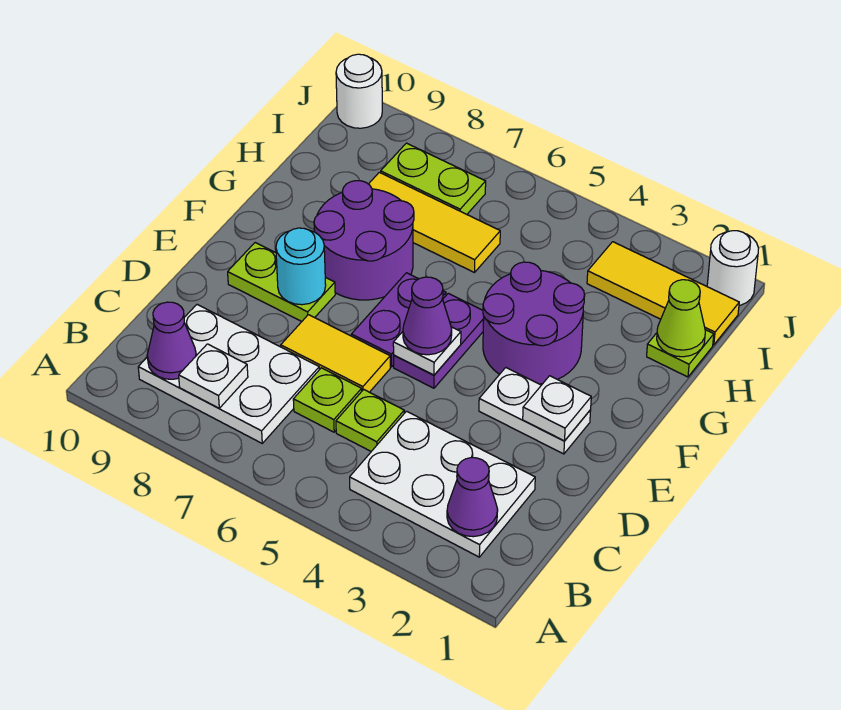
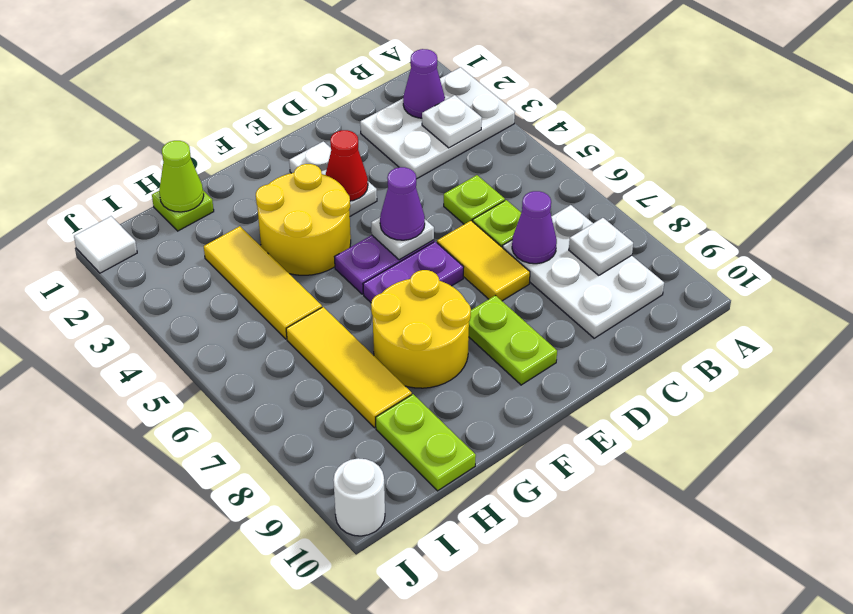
white plate B2:C4 level 1 -> white plate A2:C3 level 1
purple cone B9 level 2 -> purple cone C7 level 2
white plate E2 level 2 -> white plate B3 level 2
none -> red cone E3 level 2
cyan round brick E8 level 2 -> none
purple round brick F3:G4 level 1 -> yellow round brick F3:G4 level 1
purple round brick F7:G8 level 1 -> yellow round brick F7:G8 level 1
yellow tile I1:I3 level 1 -> yellow tile H3:H5 level 1
lime plate I7:I8 level 1 -> lime plate H9:H10 level 1
white round brick J1 level 1 -> white tile J1 level 1

